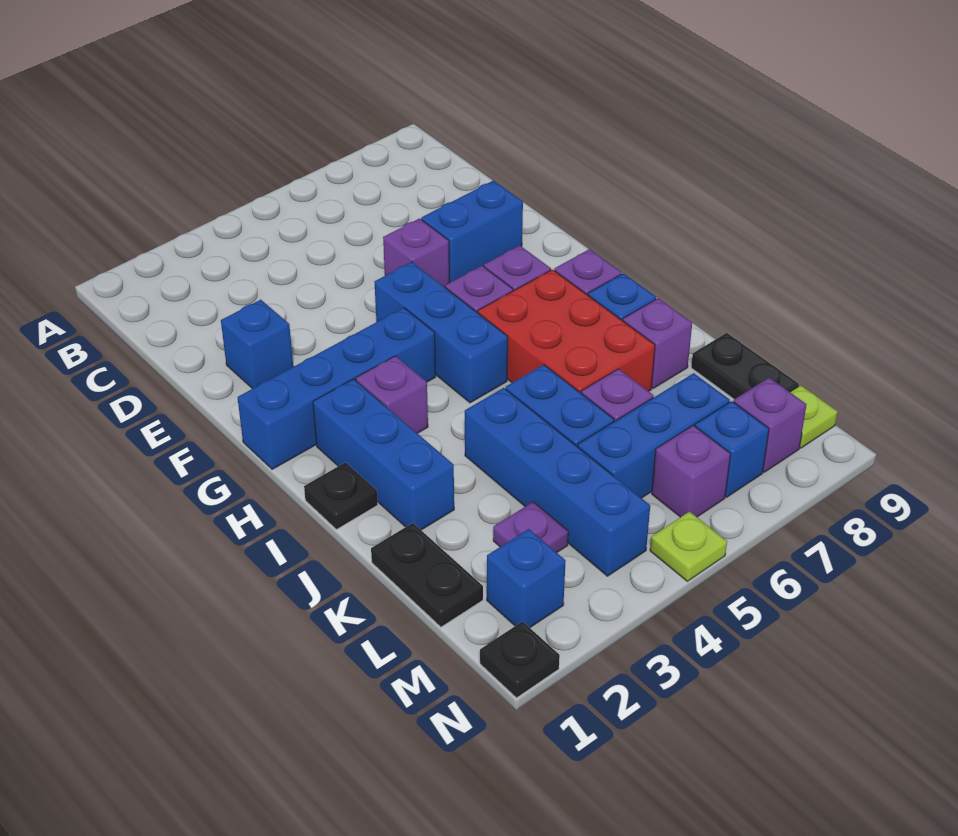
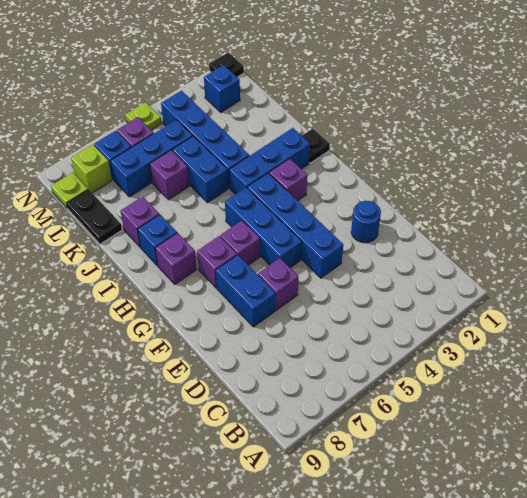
blue brick E2 level 1 -> blue round brick E2 level 1
blue brick E7:E8 level 1 -> blue brick E7:F7 level 1
blue brick G1:G4 level 1 -> blue brick E4:H4 level 1
blue brick H2:J2 level 1 -> blue brick I2:I4 level 1
red brick H6:J7 level 1 -> none
black plate K1:L1 level 1 -> none
purple plate L3 level 1 -> none
purple brick M8 level 1 -> lime brick M8 level 1

